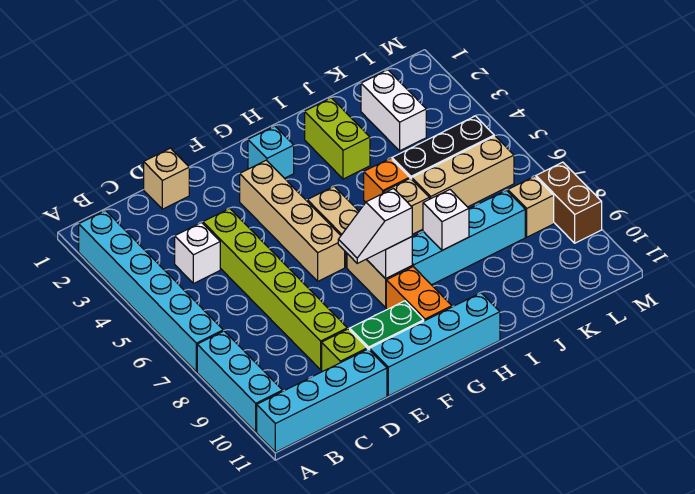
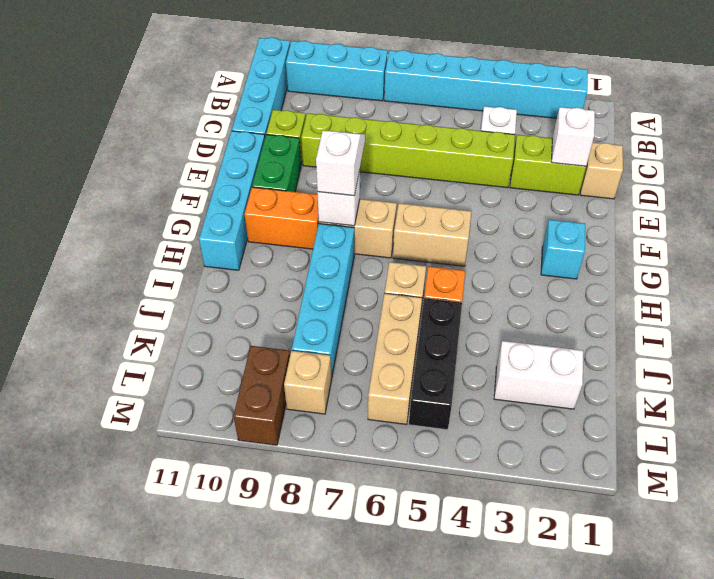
tan brick F3:F6 level 1 -> none
lime brick I2:I3 level 1 -> lime brick D2:D3 level 1
white brick I8 level 2 -> white brick D2 level 2
brown brick M8:M9 level 1 -> brown brick L9:M9 level 1

